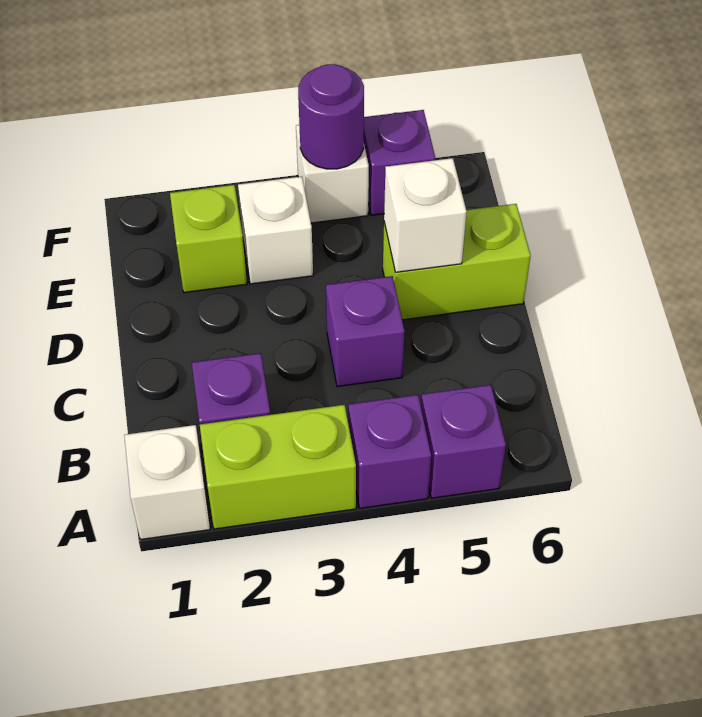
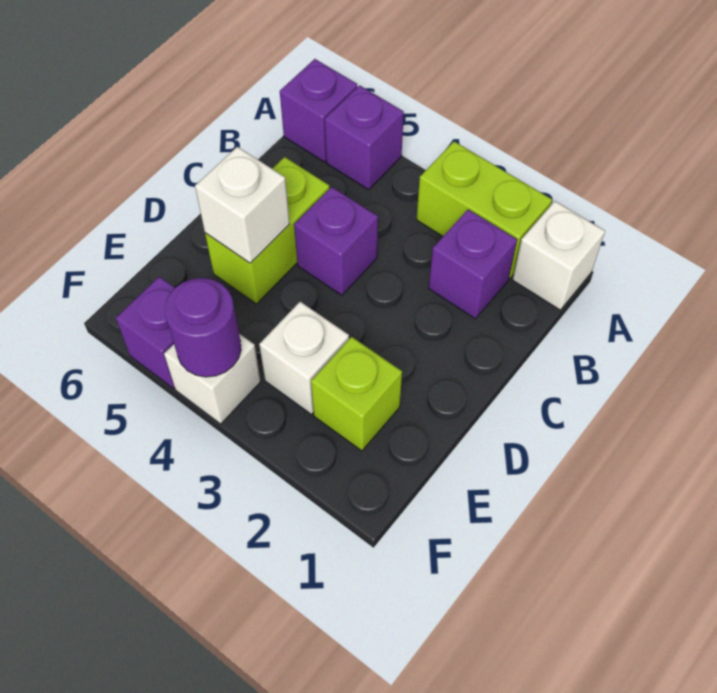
purple brick A4 level 1 -> purple brick A6 level 1
lime brick D5:D6 level 1 -> lime brick C5:D5 level 1

